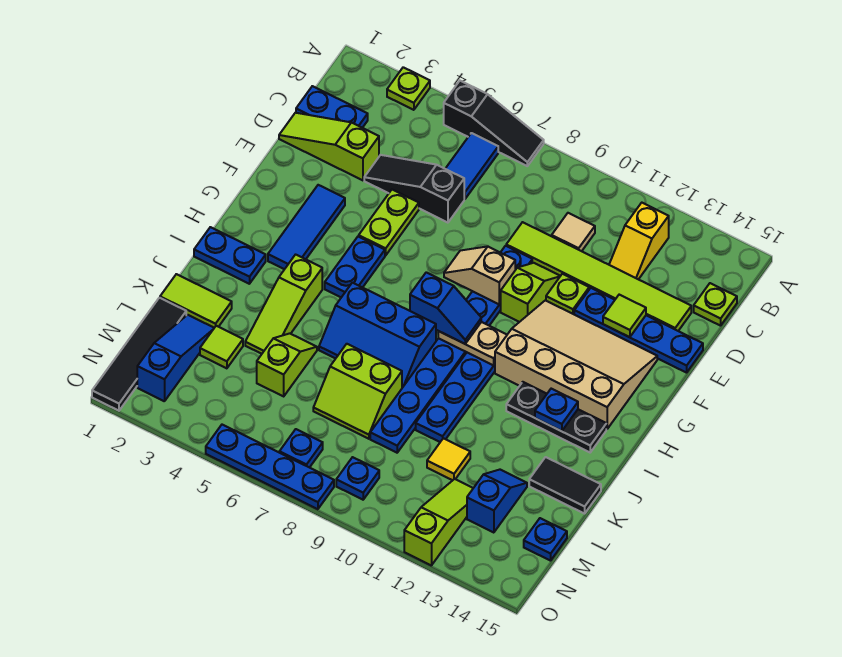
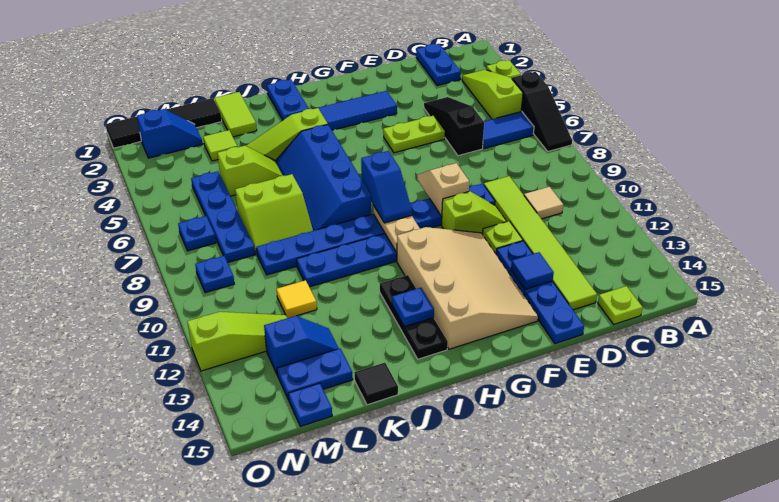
yellow slope B12:C12 level 1 top B -> none
lime slope D1:D3 level 1 top 3 -> lime slope B3:B5 level 1 top 5
lime tile E13 level 2 -> blue tile E13 level 2
blue plate G5:H5 level 1 -> blue plate L14:M14 level 1
blue slope I6:J8 level 1 top I -> blue slope I5:J8 level 1 top I
lime slope K7:L8 level 1 top K -> lime slope K7:L8 level 1 top 7
black tile K14:K15 level 1 -> black tile K15 level 1
blue slope L2:N2 level 1 top N -> blue slope M2:N2 level 1 top N
blue plate O5:O8 level 1 -> blue plate M5:M8 level 1

